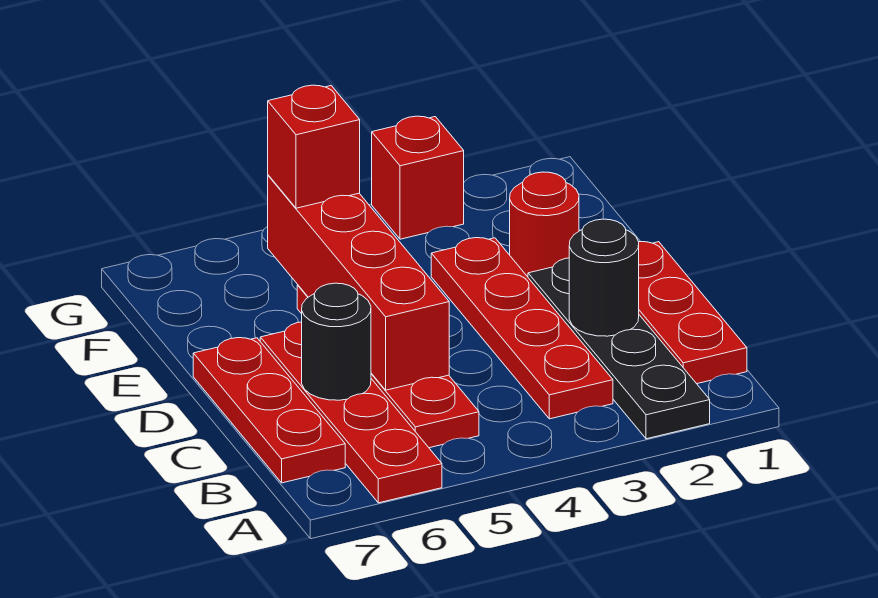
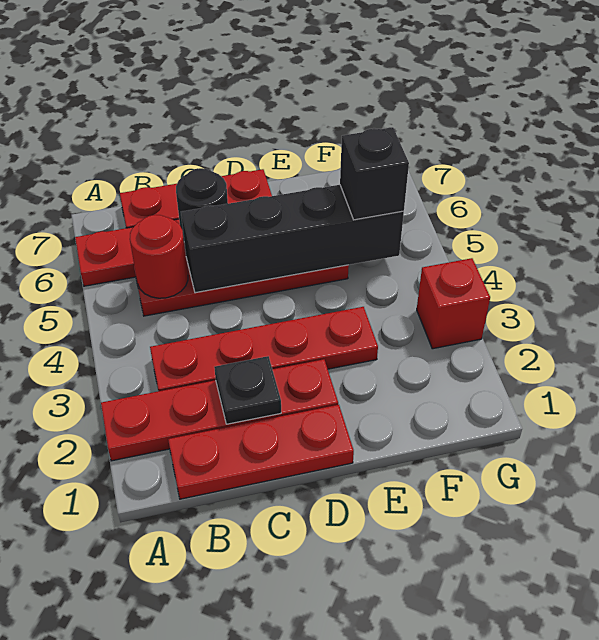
black plate A2:D2 level 1 -> red plate A2:D2 level 1
black round brick C2 level 2 -> black plate C2 level 2
red brick C5:F5 level 2 -> black brick C5:F5 level 2
red round brick E2 level 1 -> red round brick B5 level 2
red brick F5 level 3 -> black brick F5 level 3

